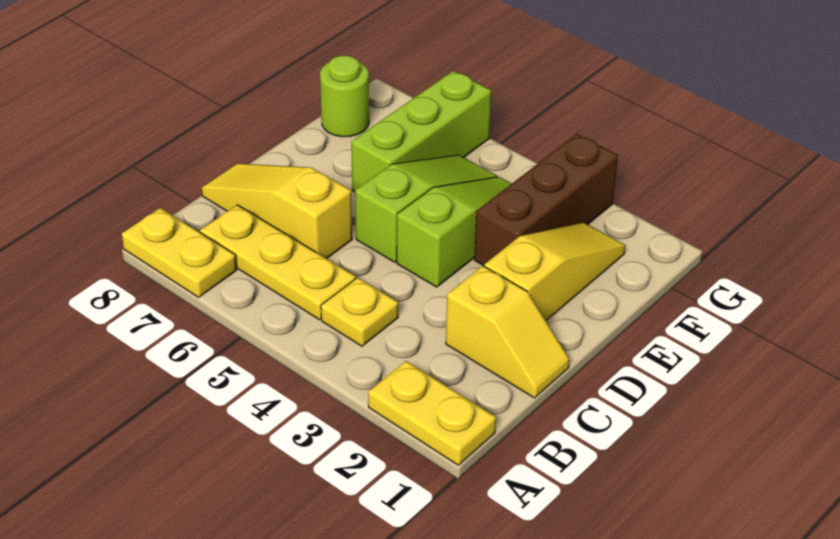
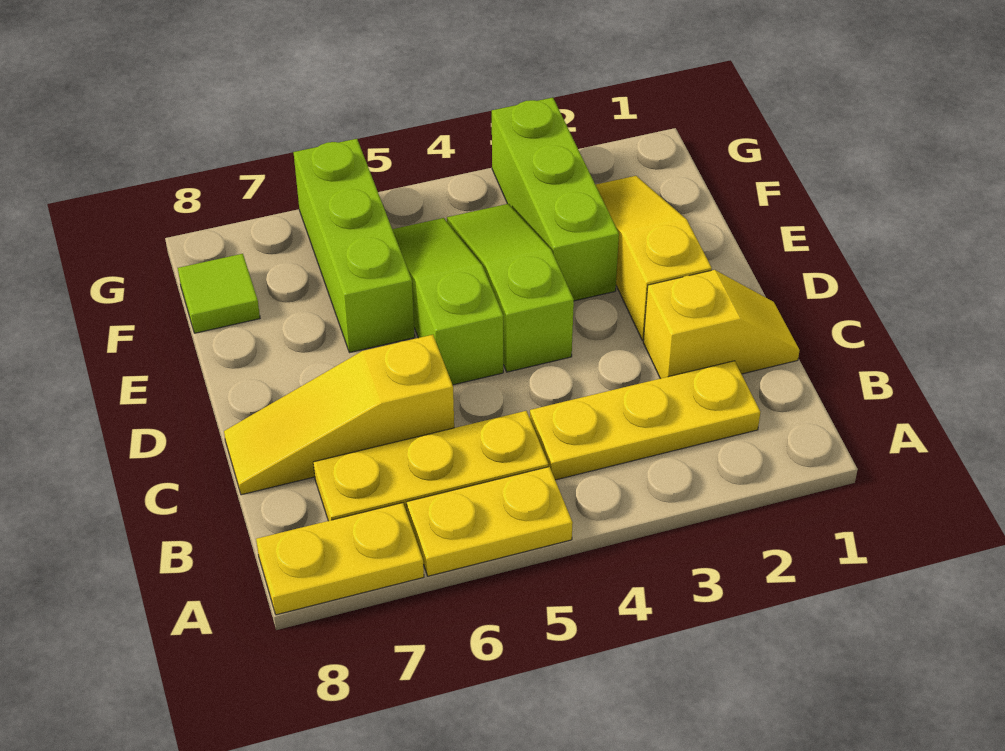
yellow plate A1:A2 level 1 -> yellow plate A5:A6 level 1
yellow plate B4 level 1 -> yellow plate B2:B4 level 1
brown brick E3:G3 level 1 -> lime brick E3:G3 level 1
lime round brick F8 level 1 -> lime tile F8 level 1

